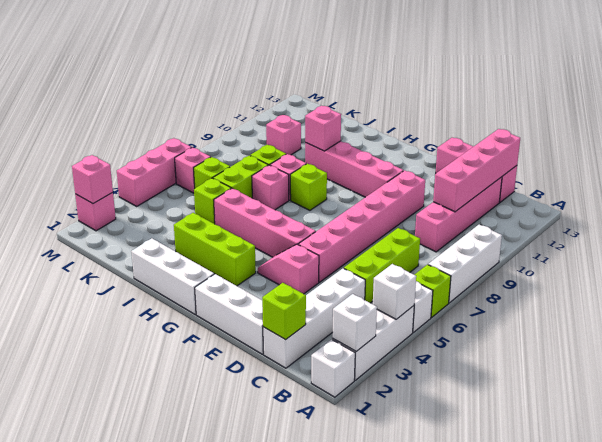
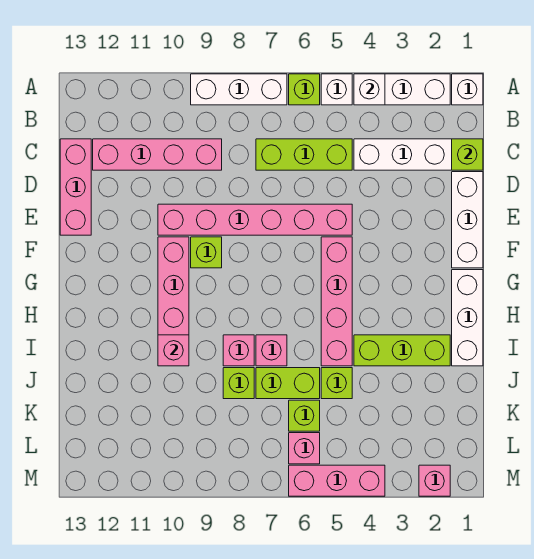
white brick A2 level 2 -> none
pink brick C10:C13 level 2 -> none
pink slope E4:F4 level 1 top E -> none
lime brick G3:I3 level 1 -> lime brick I2:I4 level 1
lime brick H8 level 1 -> lime brick F9 level 1
pink brick K10 level 1 -> none
pink brick M2 level 2 -> none

